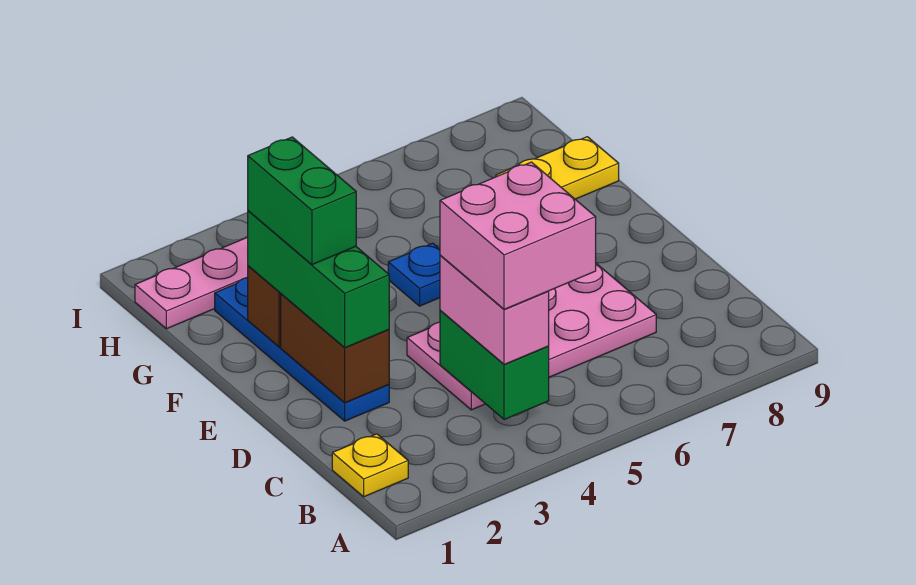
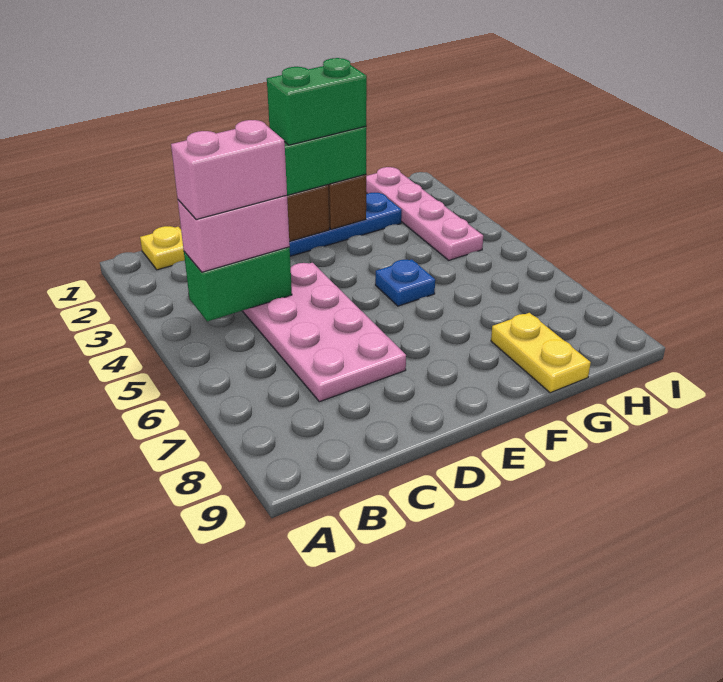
pink brick B4:C5 level 4 -> pink brick B4:C4 level 4

